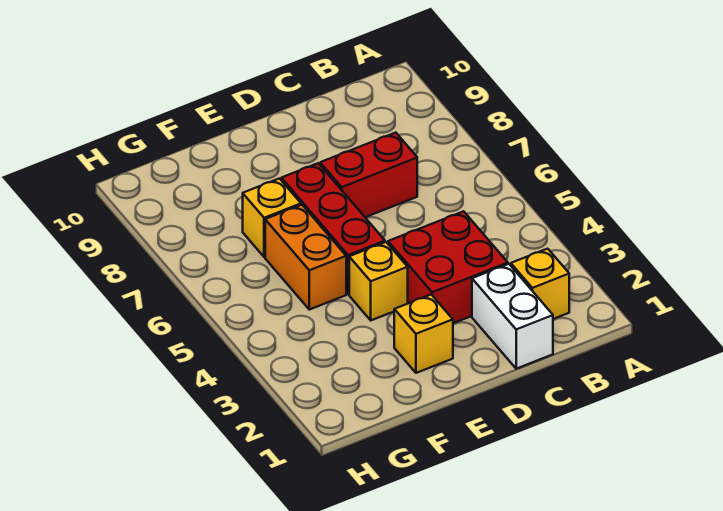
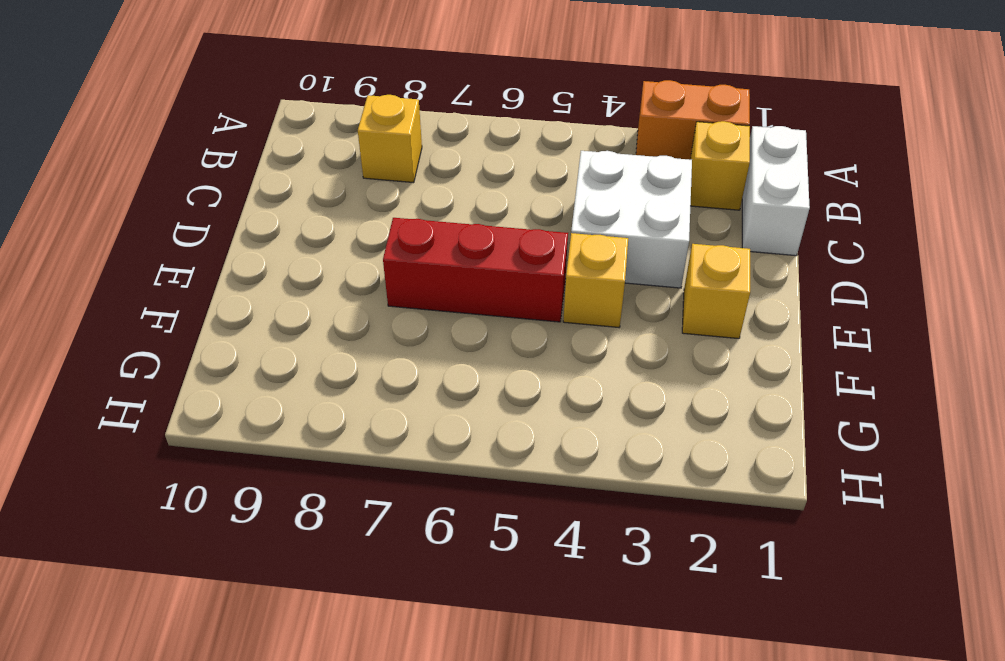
white brick C1:C2 level 1 -> white brick B1:C1 level 1
red brick C3:D4 level 1 -> white brick C3:D4 level 1
red brick C7:D7 level 1 -> none
orange brick F5:F6 level 1 -> orange brick A2:A3 level 1
yellow brick F7 level 1 -> yellow brick B8 level 1

